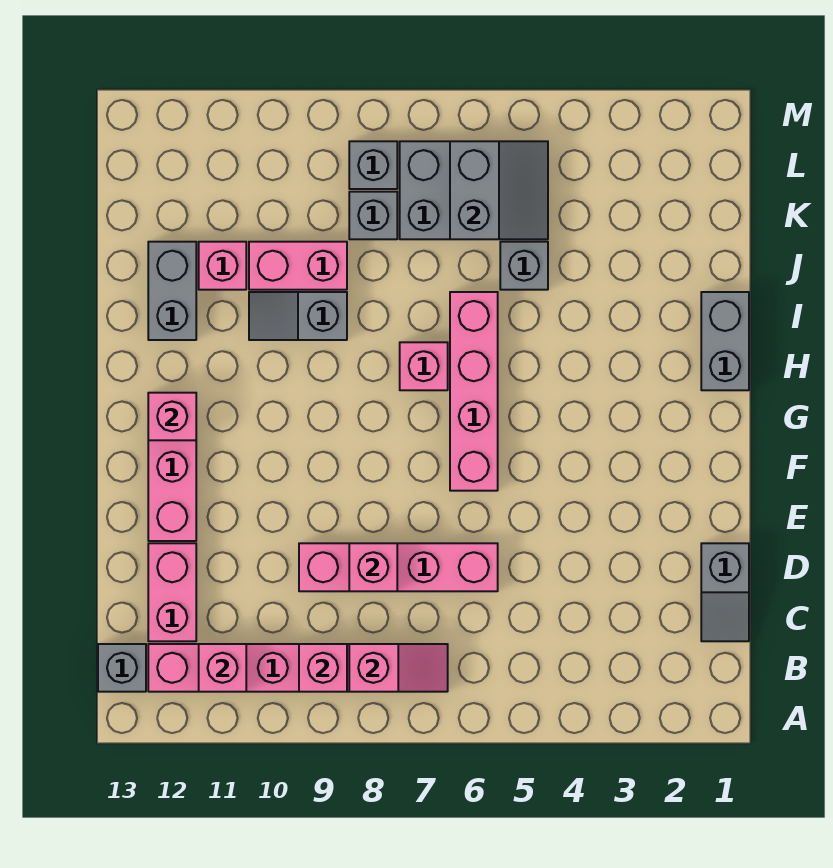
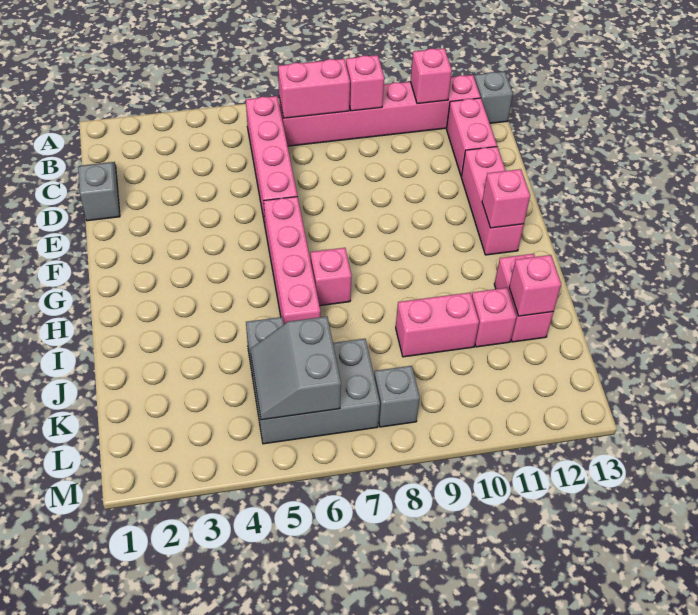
pink slope B7:B8 level 2 top 8 -> pink brick B7:B8 level 2
pink brick D6:D9 level 1 -> pink brick B6:E6 level 1
pink brick D8 level 2 -> pink brick J12 level 2
grey brick H1:I1 level 1 -> none
grey slope I9:I10 level 1 top 9 -> none
grey brick I12:J12 level 1 -> pink brick I12:J12 level 1
grey brick K8 level 1 -> none

